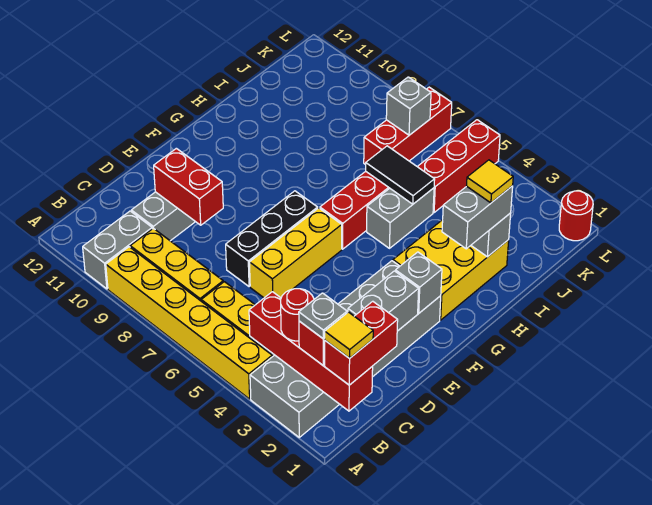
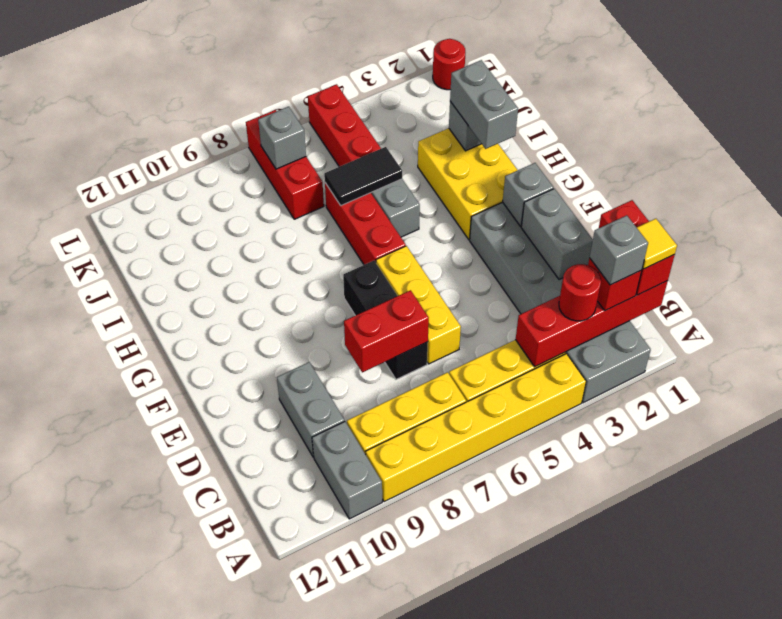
grey plate B2 level 4 -> grey brick B2 level 4
red brick D9:D10 level 2 -> red brick D7:D8 level 2
yellow tile I2 level 4 -> none

